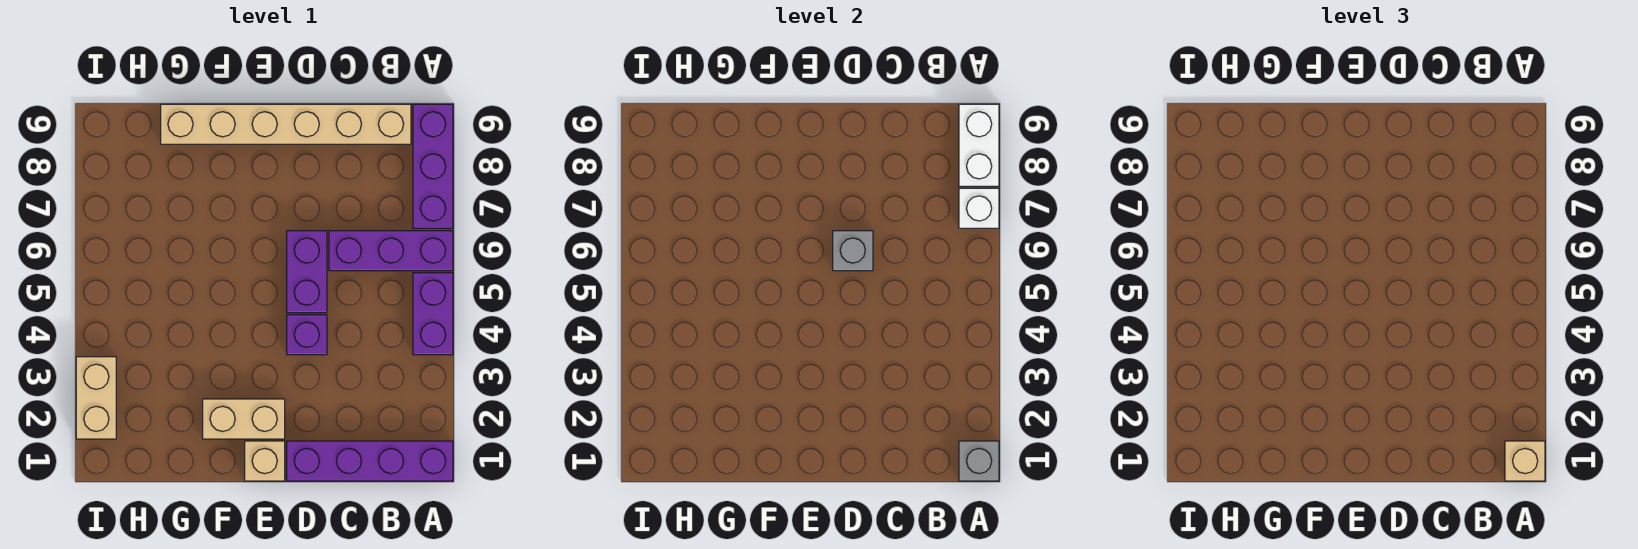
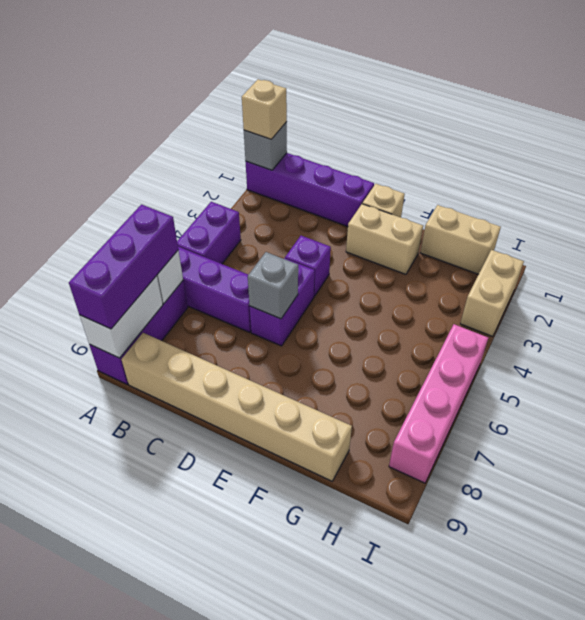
none -> purple brick A7:A9 level 3
none -> tan brick G1:H1 level 1
none -> pink brick I5:I8 level 1

